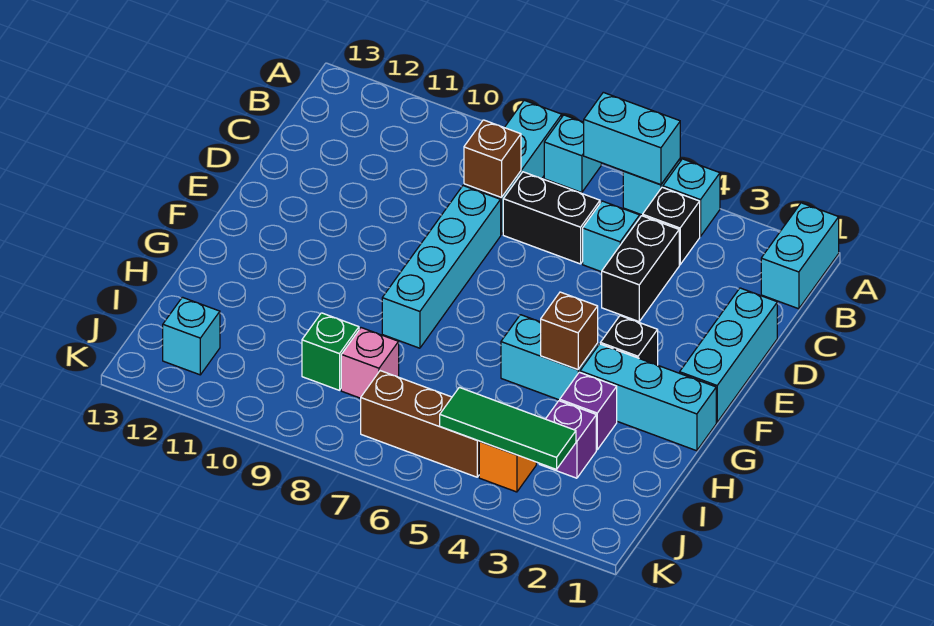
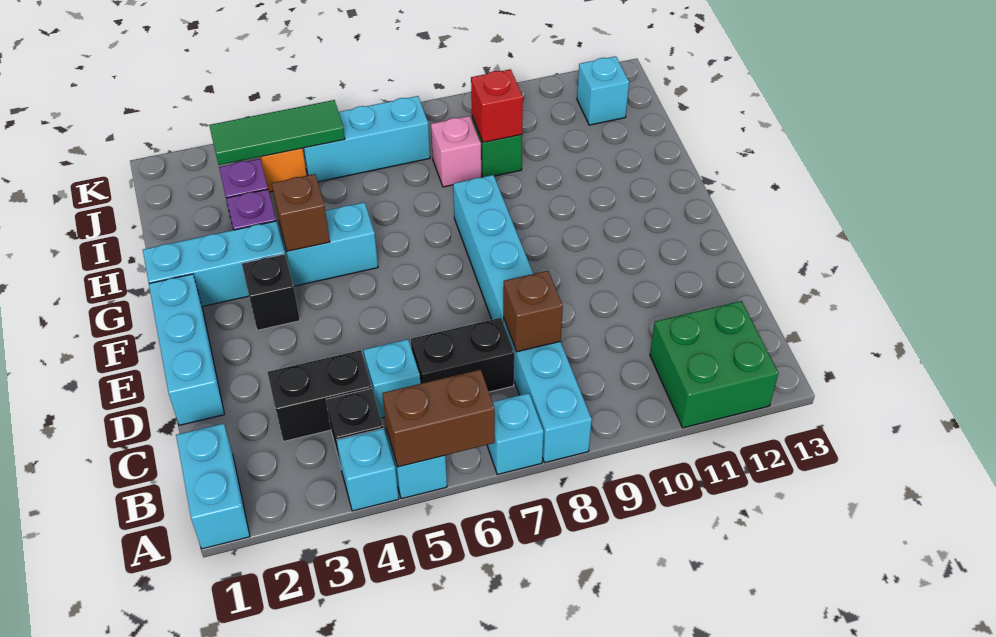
cyan brick A5:A6 level 2 -> brown brick A5:A6 level 2
none -> green brick A11:B12 level 1
black brick C4:D4 level 1 -> black brick C3:C4 level 1
none -> red brick I9 level 2
brown brick J5:J7 level 1 -> cyan brick J5:J7 level 1

